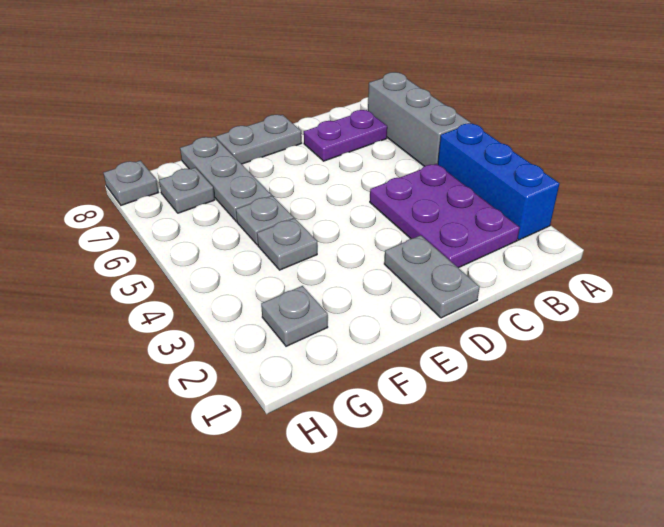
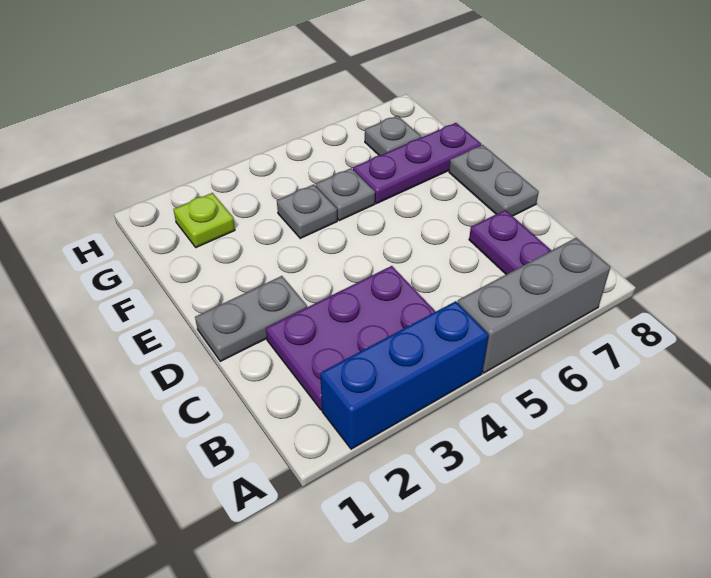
grey plate F6:F8 level 1 -> purple plate F6:F8 level 1
grey plate G2 level 1 -> lime plate G2 level 1
grey plate H8 level 1 -> none

